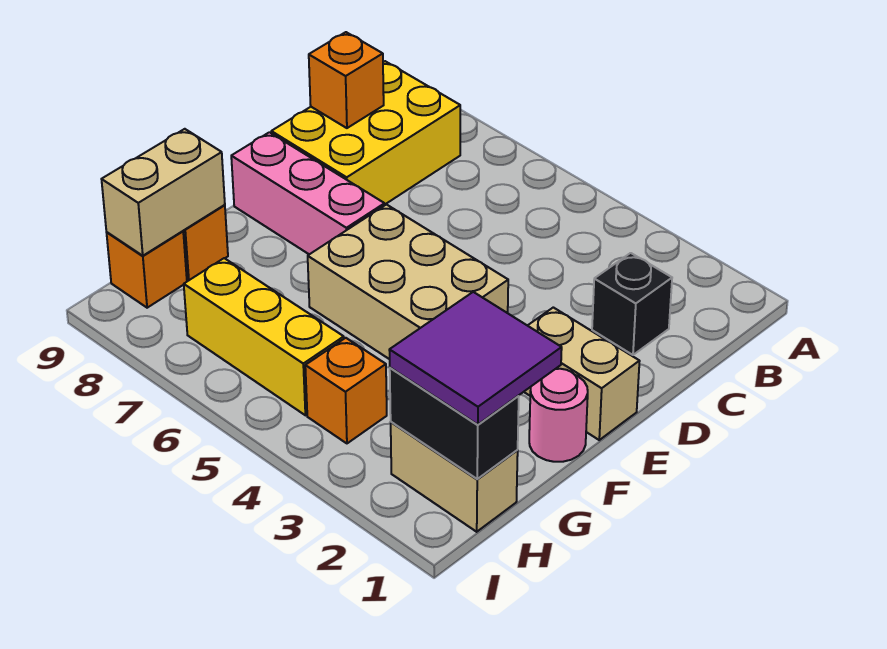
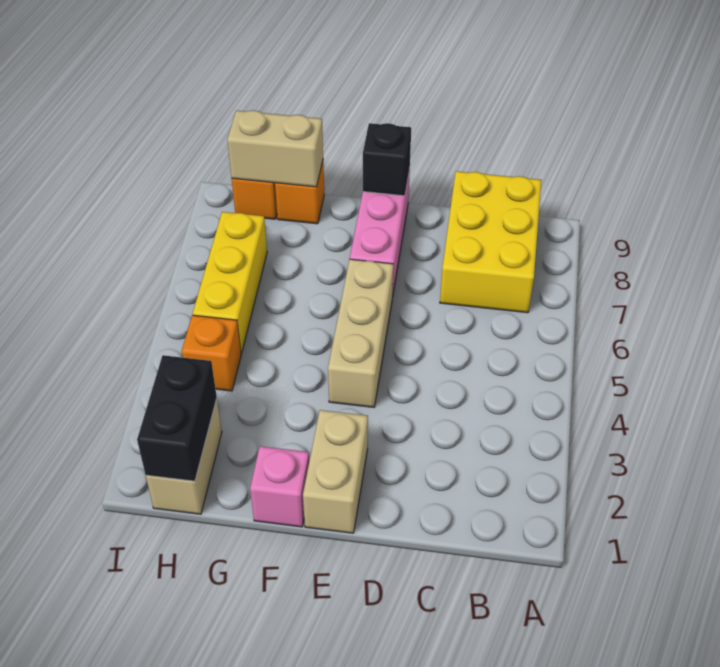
yellow brick B8:D9 level 1 -> yellow brick B7:C9 level 1
black brick C2 level 1 -> black brick E9 level 2
orange brick C9 level 2 -> none
tan brick E4:F6 level 1 -> tan brick E4:E6 level 1
pink round brick F1 level 1 -> pink brick F1 level 1
purple tile G1:H2 level 3 -> none

